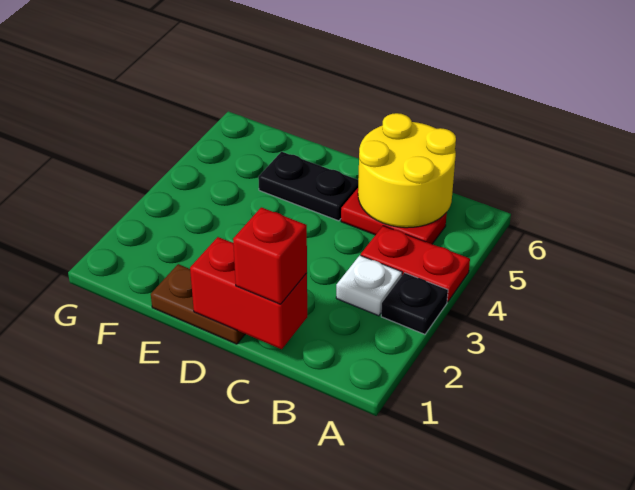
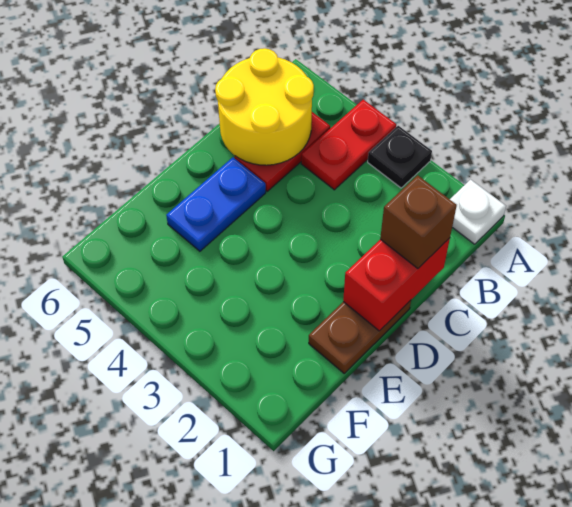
white plate B3 level 1 -> white plate A1 level 1
red brick C1 level 3 -> brown brick C1 level 3
black plate D5:E5 level 1 -> blue plate D5:E5 level 1

